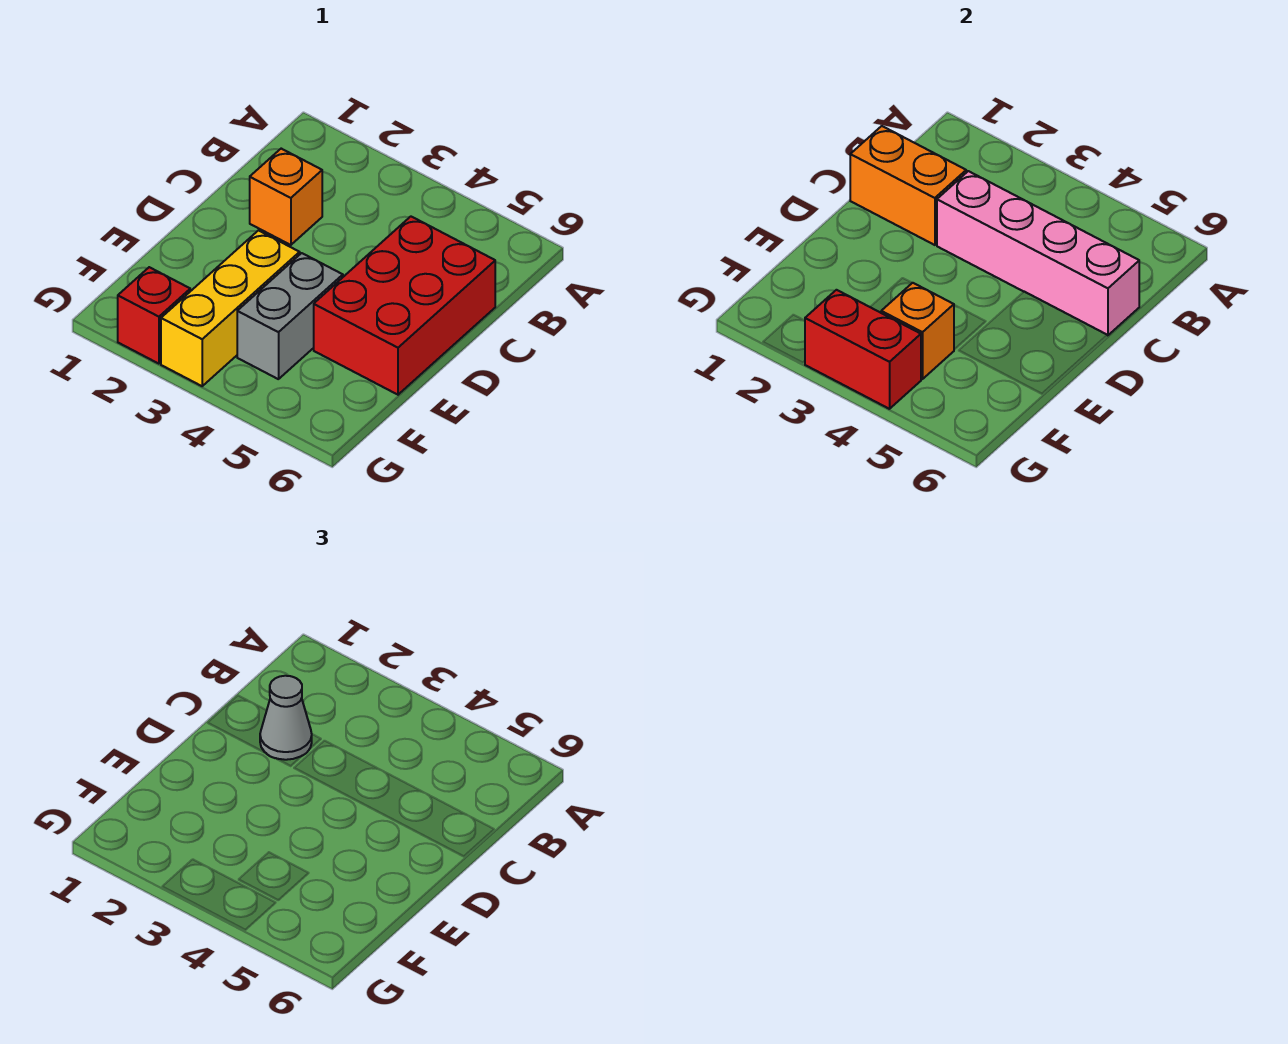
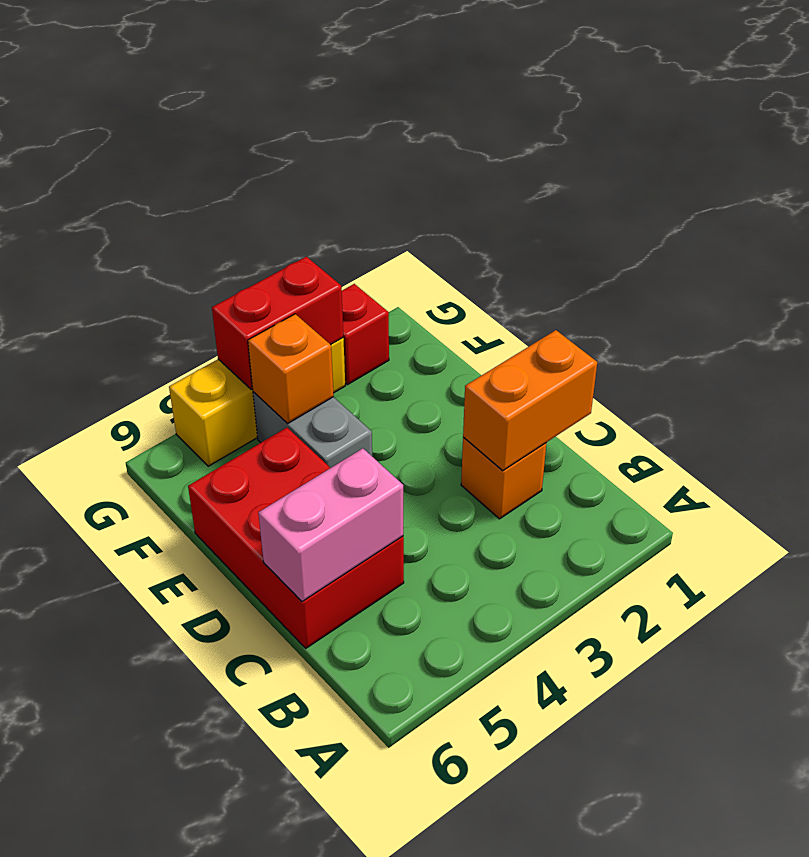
grey cone C2 level 3 -> none
pink brick C3:C6 level 2 -> pink brick C5:C6 level 2
yellow brick E3:G3 level 1 -> yellow brick G3:G5 level 1

